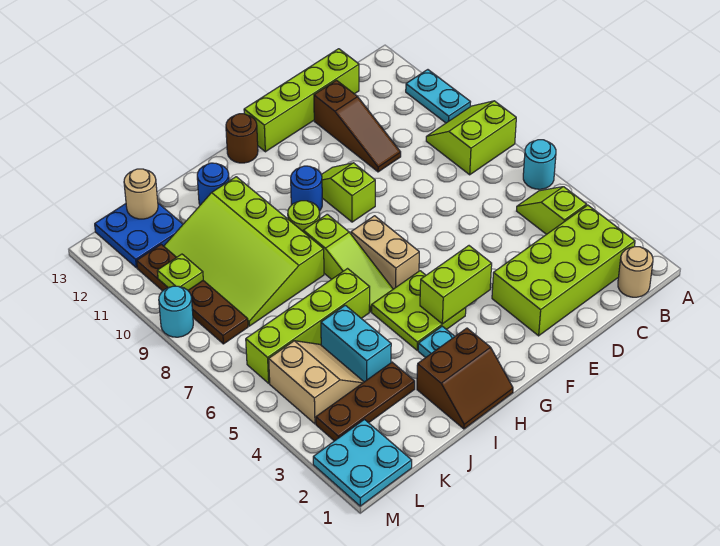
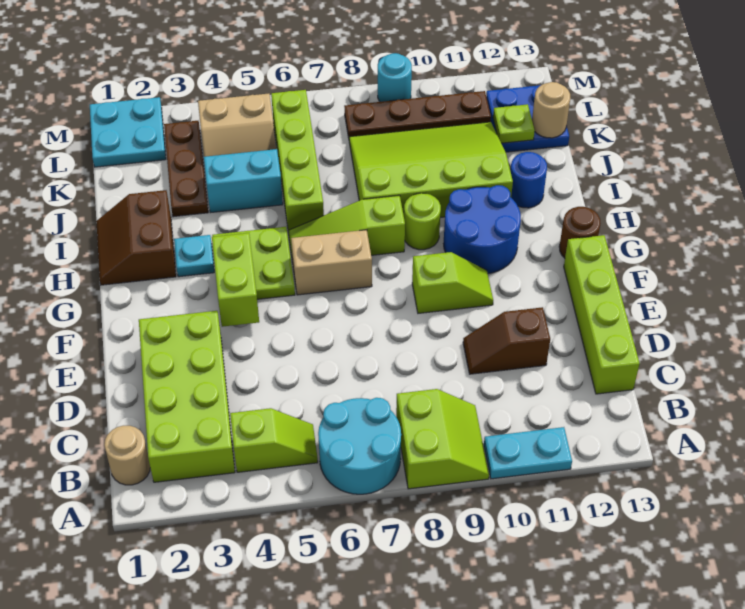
cyan round brick A6 level 1 -> cyan round brick A6:B7 level 1
brown slope D10:D12 level 1 top 12 -> brown slope D10:D11 level 1 top 11
blue round brick G10 level 1 -> blue round brick G10:H11 level 1
lime plate L10 level 2 -> lime plate K12 level 2

